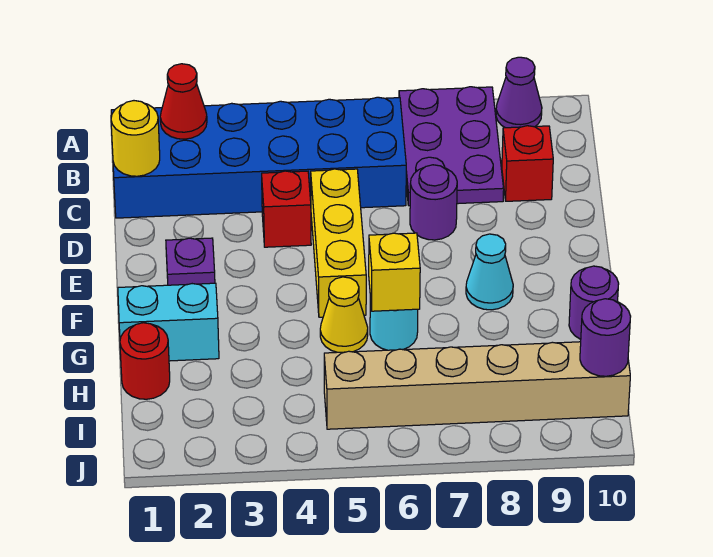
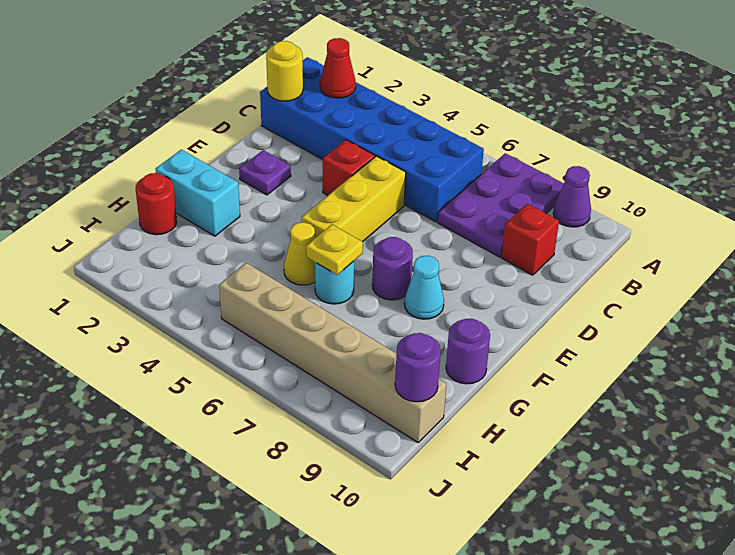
purple round brick D7 level 1 -> purple round brick F7 level 1
yellow brick G6 level 2 -> yellow plate G6 level 2

